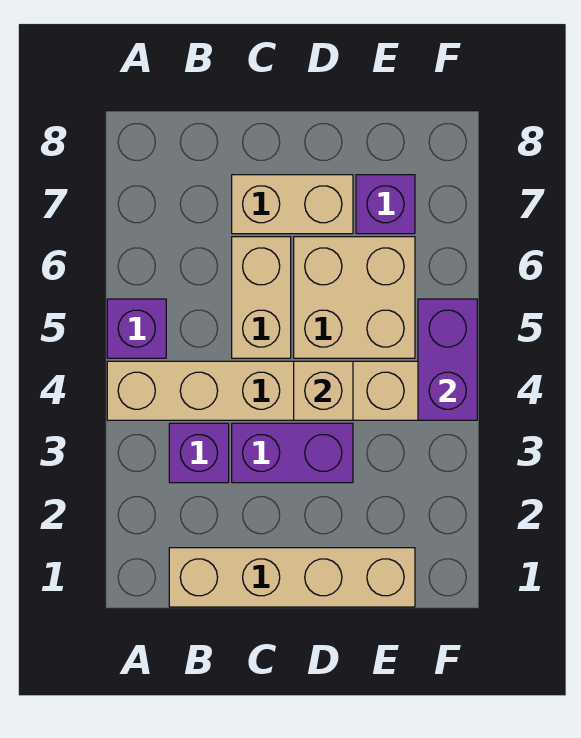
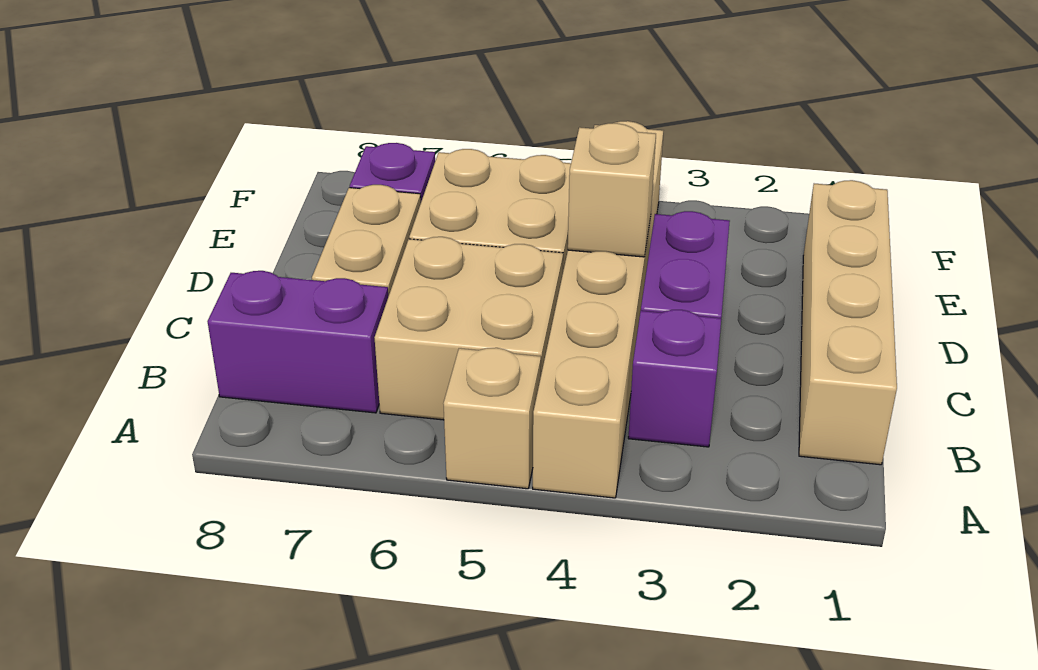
purple brick A5 level 1 -> tan brick A5 level 1
tan brick C5:C6 level 1 -> tan brick B5:C6 level 1
purple brick F4:F5 level 2 -> purple brick B7:B8 level 1

